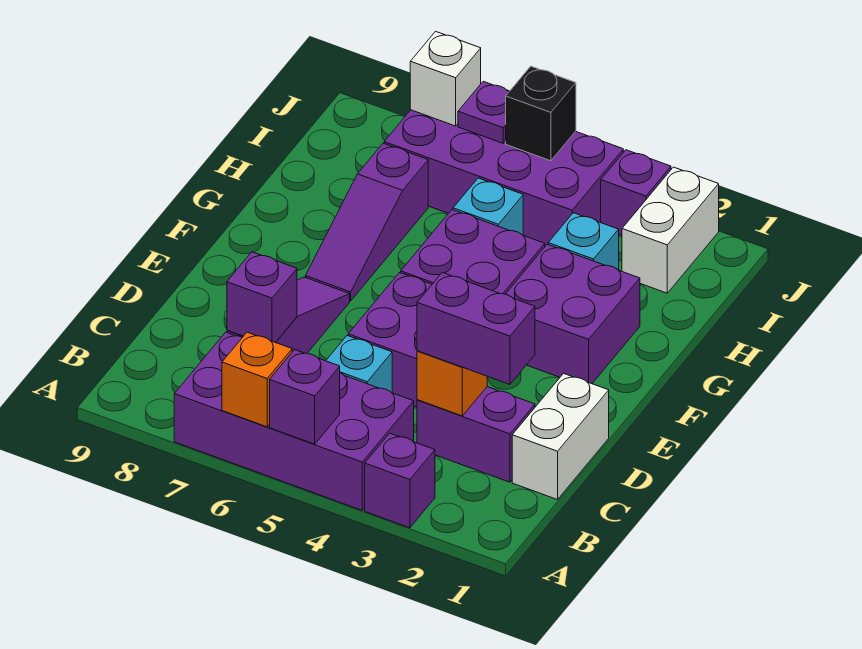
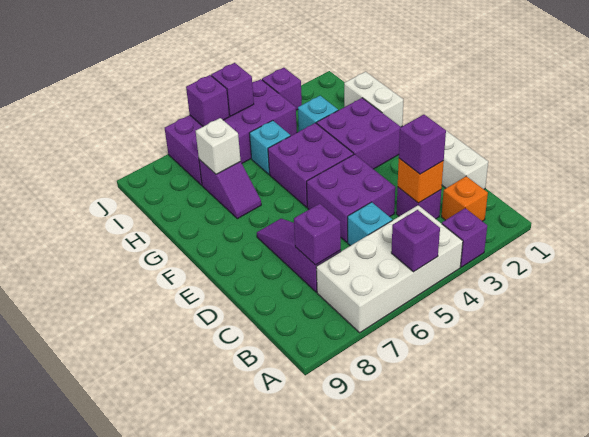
purple brick A4:B7 level 1 -> white brick A4:B7 level 1
orange brick A6 level 2 -> orange brick B2 level 1
purple brick C2:C3 level 1 -> purple brick C3 level 1
purple brick C2:C3 level 3 -> purple brick C3 level 3
purple slope F7:H7 level 1 top H -> purple slope G7:H7 level 1 top H
white brick I2:J2 level 1 -> white brick G1:H1 level 1
black brick J5 level 2 -> purple brick J5 level 2
purple plate J6 level 2 -> purple brick J6 level 2
white brick J7 level 2 -> white brick H7 level 2

